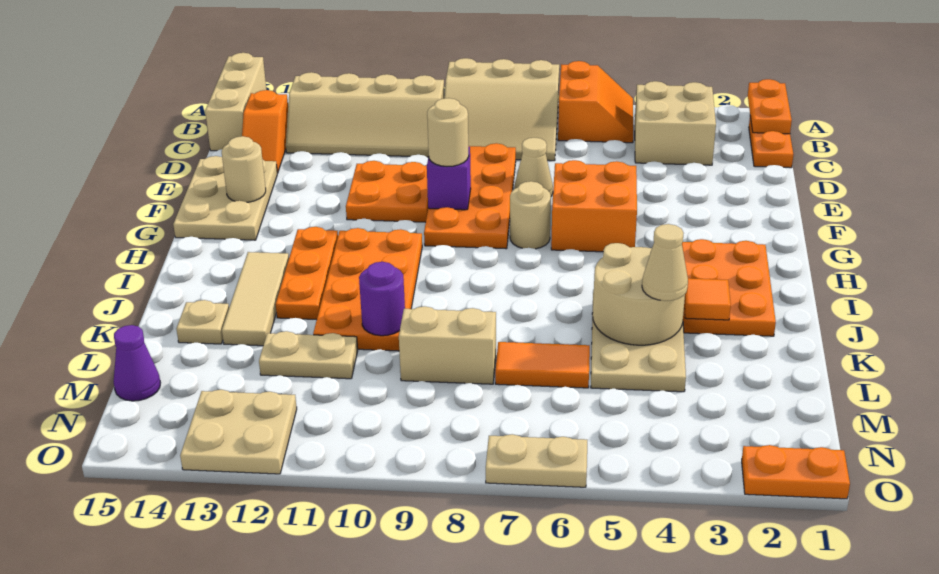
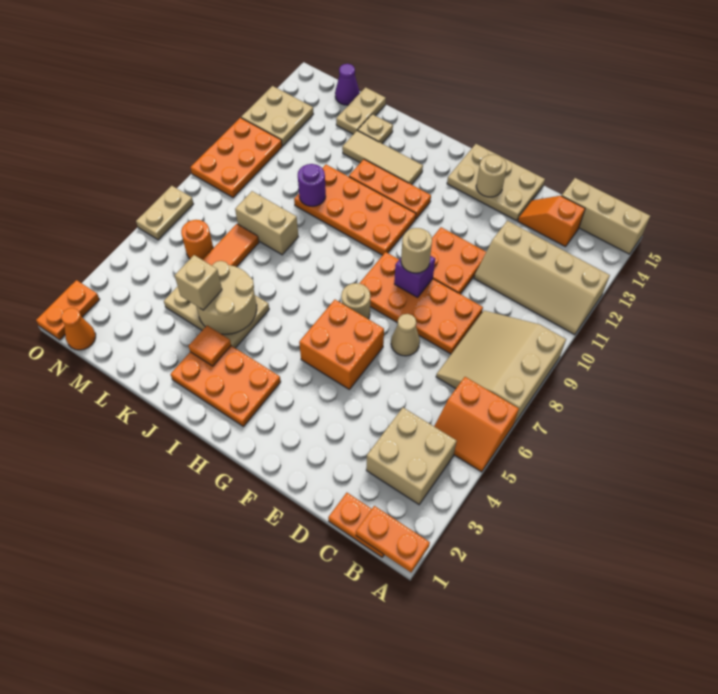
tan slope B10:C13 level 1 top B -> tan slope A11:D12 level 1 top 12
tan cone K4 level 3 -> tan brick K4 level 3
tan brick L8:L9 level 1 -> tan brick K8:L8 level 1
tan plate L11:L12 level 1 -> tan plate L14:L15 level 1
none -> orange round brick M6 level 1
none -> orange cone N1 level 1
none -> orange plate N9:O11 level 1

